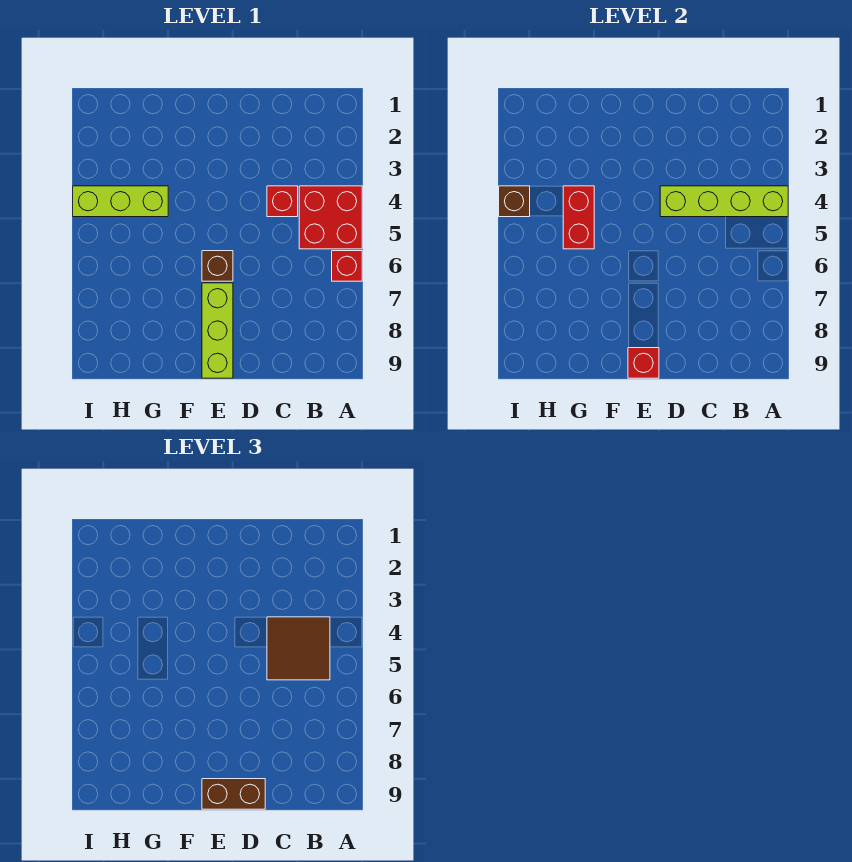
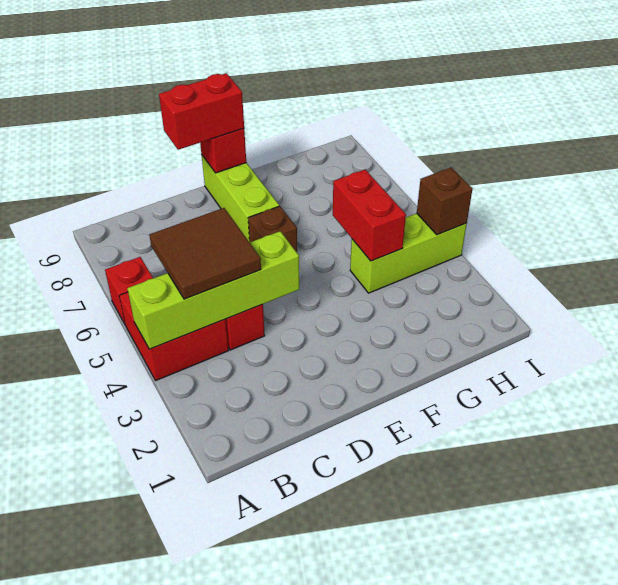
brown brick D9:E9 level 3 -> red brick D9:E9 level 3

